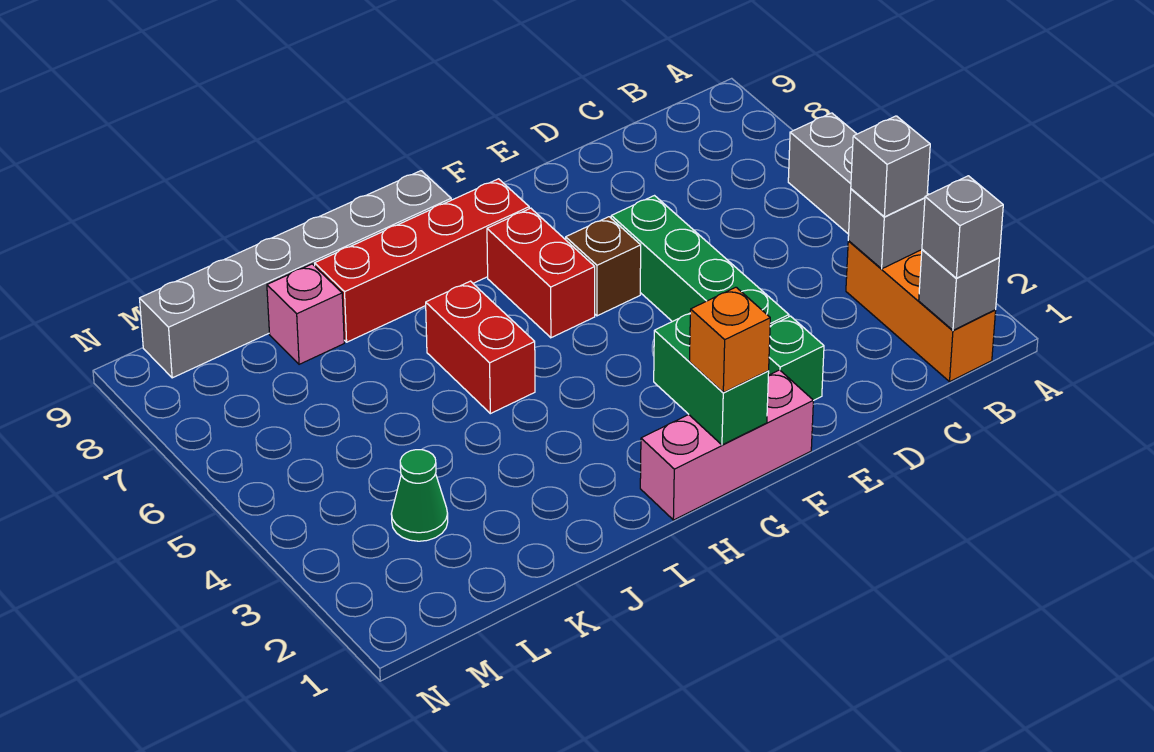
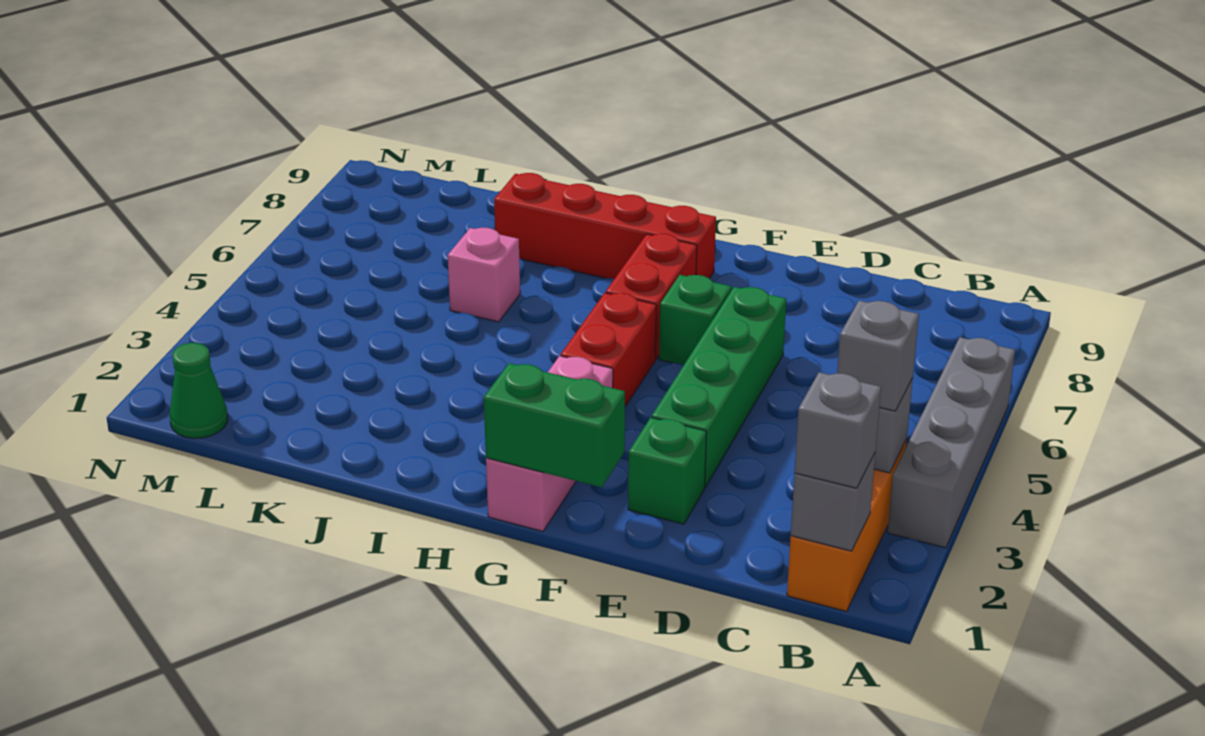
pink brick F1:H1 level 1 -> pink brick G1:G3 level 1
brown brick F6 level 1 -> green brick F6 level 1
green brick G1:G2 level 2 -> green brick F1:G1 level 2
orange brick G1 level 3 -> none
grey brick H9:M9 level 1 -> none
red brick I5:I6 level 1 -> red brick G4:G5 level 1
pink brick K8 level 1 -> pink brick J6 level 1
green cone L3 level 1 -> green cone M1 level 1

